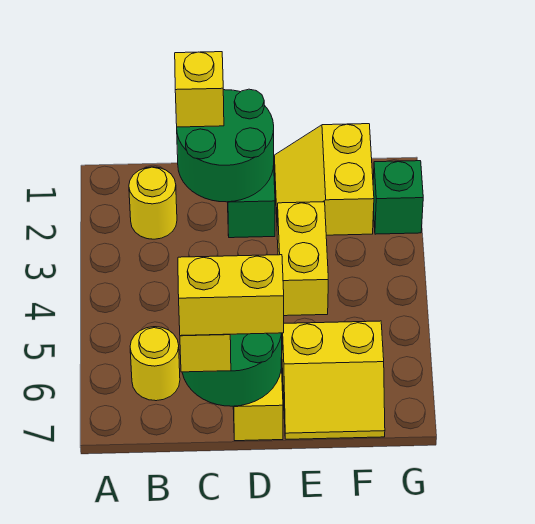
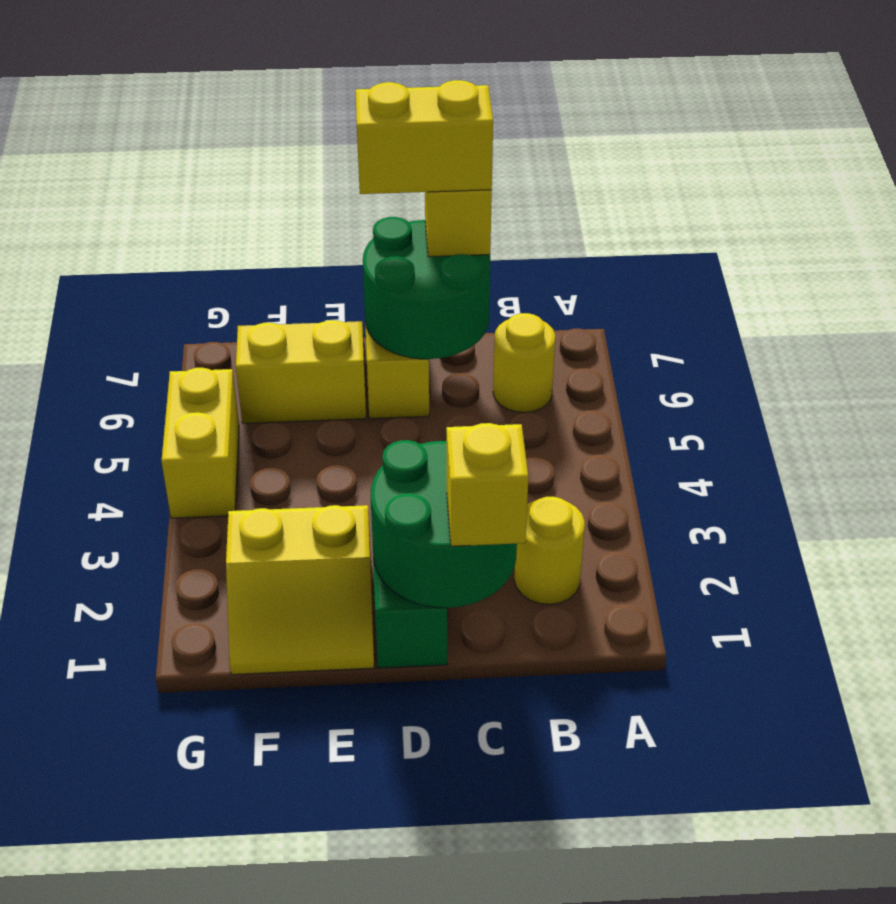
yellow slope E1:F2 level 1 top F -> yellow slope E1:F2 level 1 top 2
yellow brick E3:E4 level 1 -> yellow brick G4:G5 level 1
green brick G2 level 1 -> none

